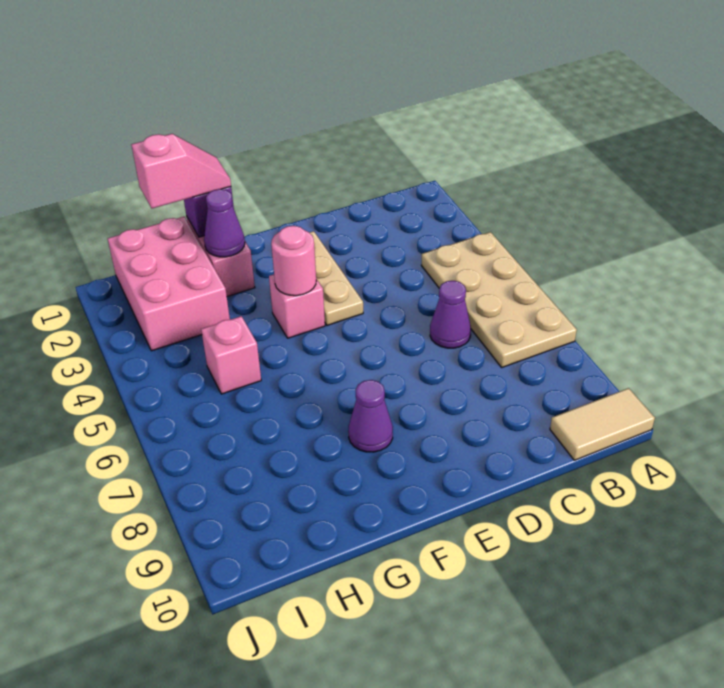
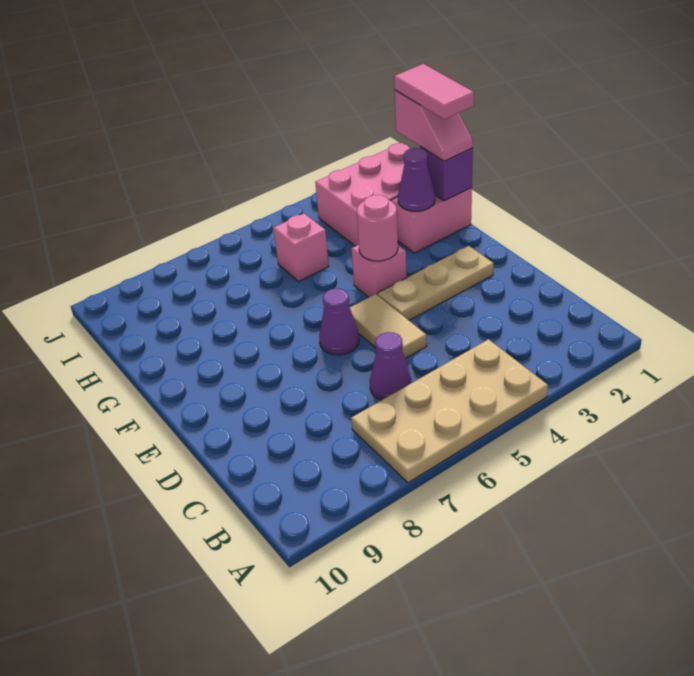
tan tile A10:B10 level 1 -> tan tile D5:E5 level 1
purple cone F8 level 1 -> purple cone E6 level 1
none -> pink tile G1:H1 level 4

